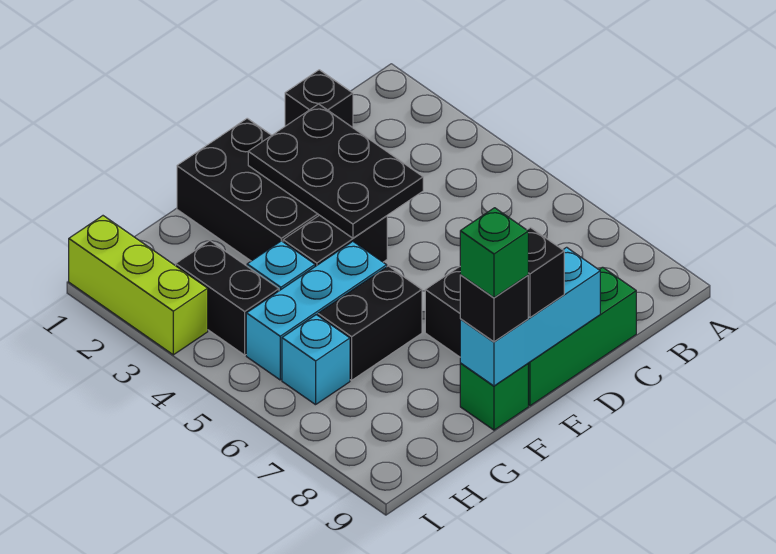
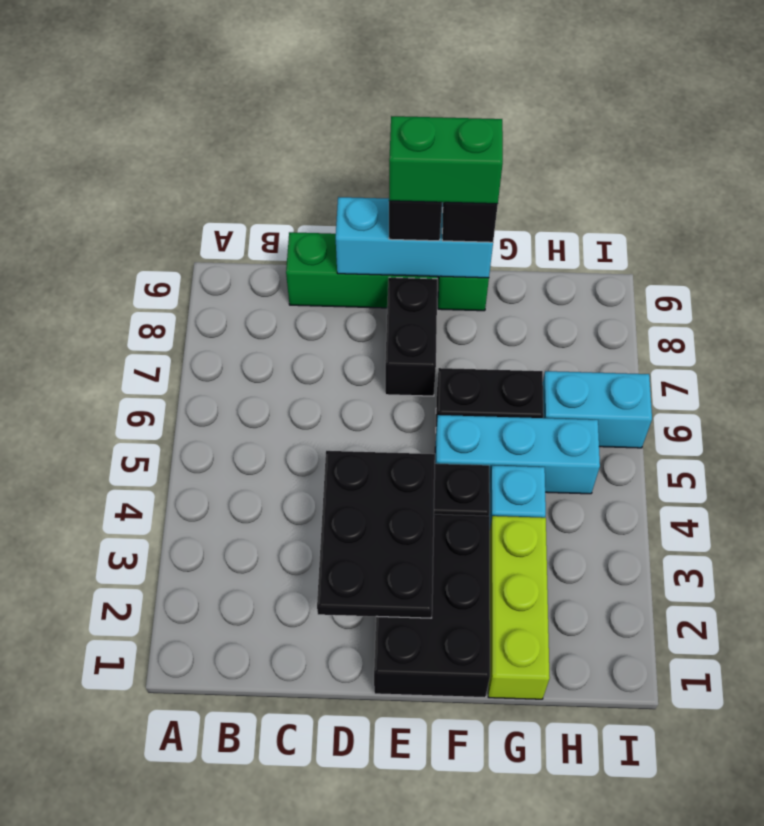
black brick C1 level 1 -> none
green brick F9 level 4 -> green brick E9:F9 level 4
black brick H3:H4 level 1 -> none
cyan brick H6 level 1 -> cyan brick H6:I6 level 1
lime brick I1:I3 level 1 -> lime brick G1:G3 level 1

